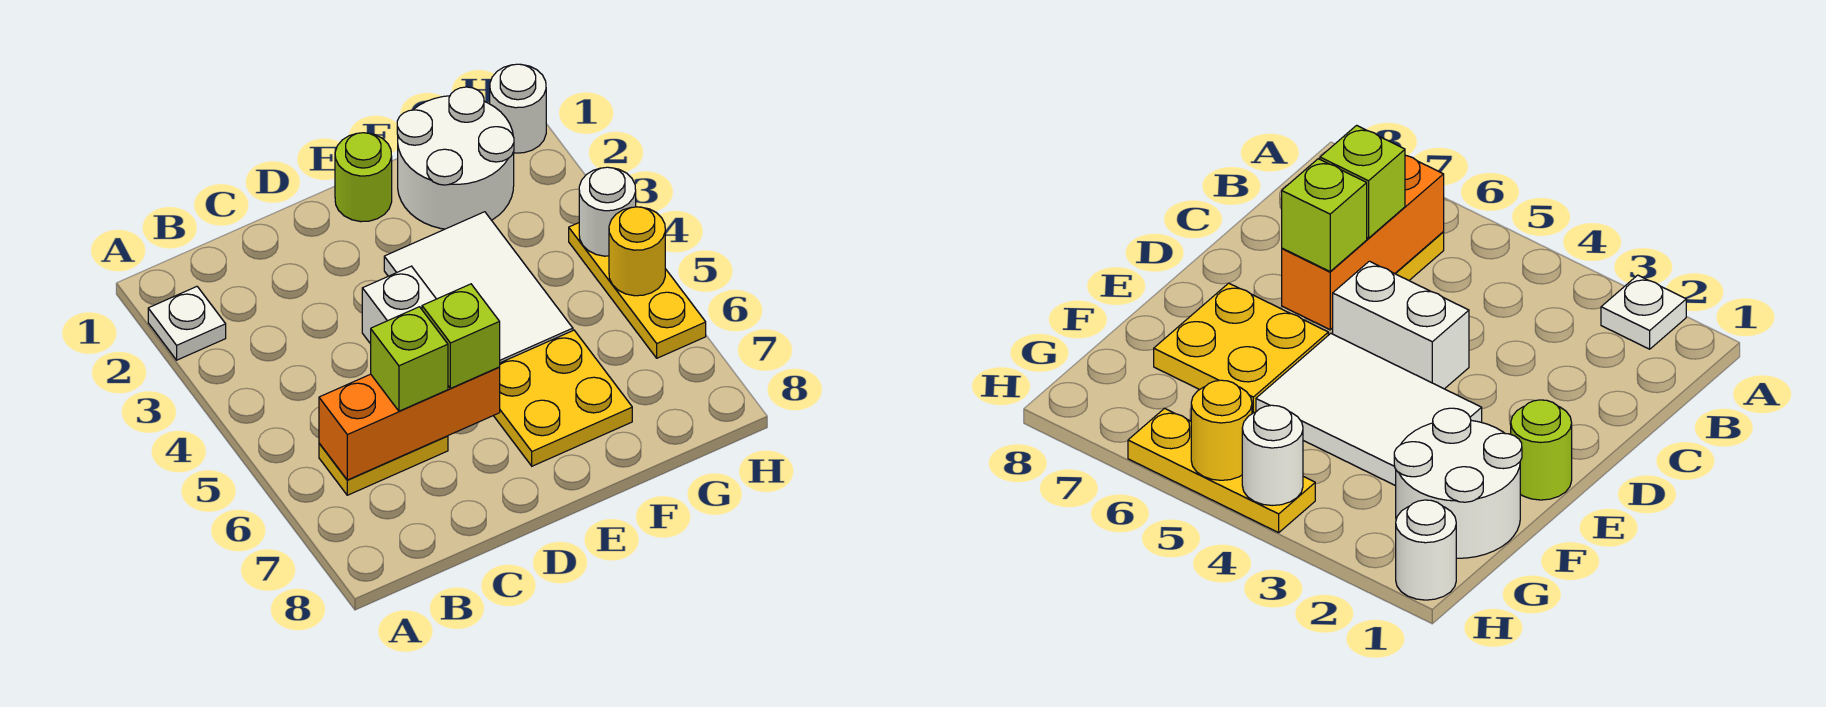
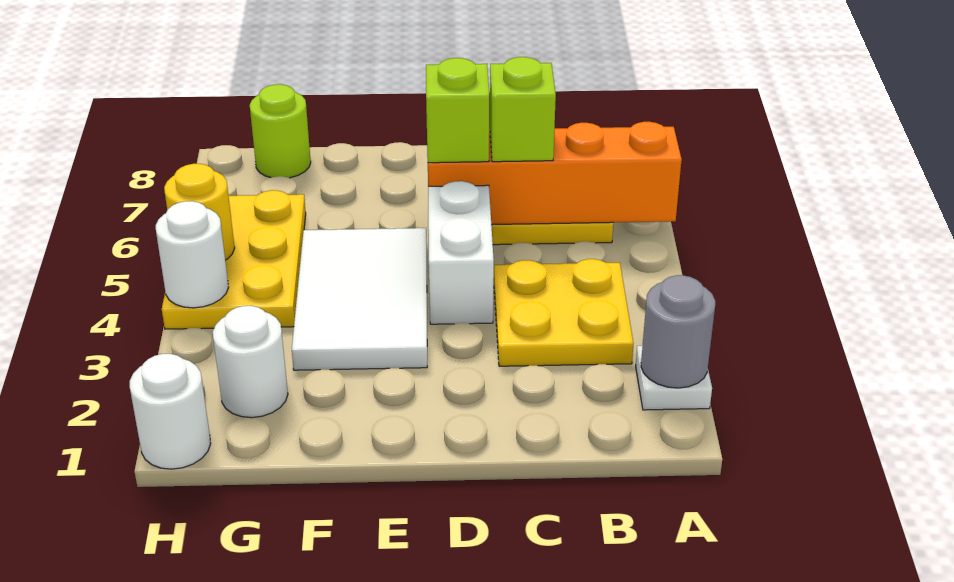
none -> grey round brick A2 level 2
orange brick B6:D6 level 2 -> orange brick A6:D6 level 2
lime round brick E1 level 1 -> lime round brick G8 level 1
yellow plate E6:F7 level 1 -> yellow plate B3:C4 level 1
white round brick F1:G2 level 1 -> white round brick G2 level 1
yellow plate H4:H6 level 1 -> yellow plate G4:H6 level 1

